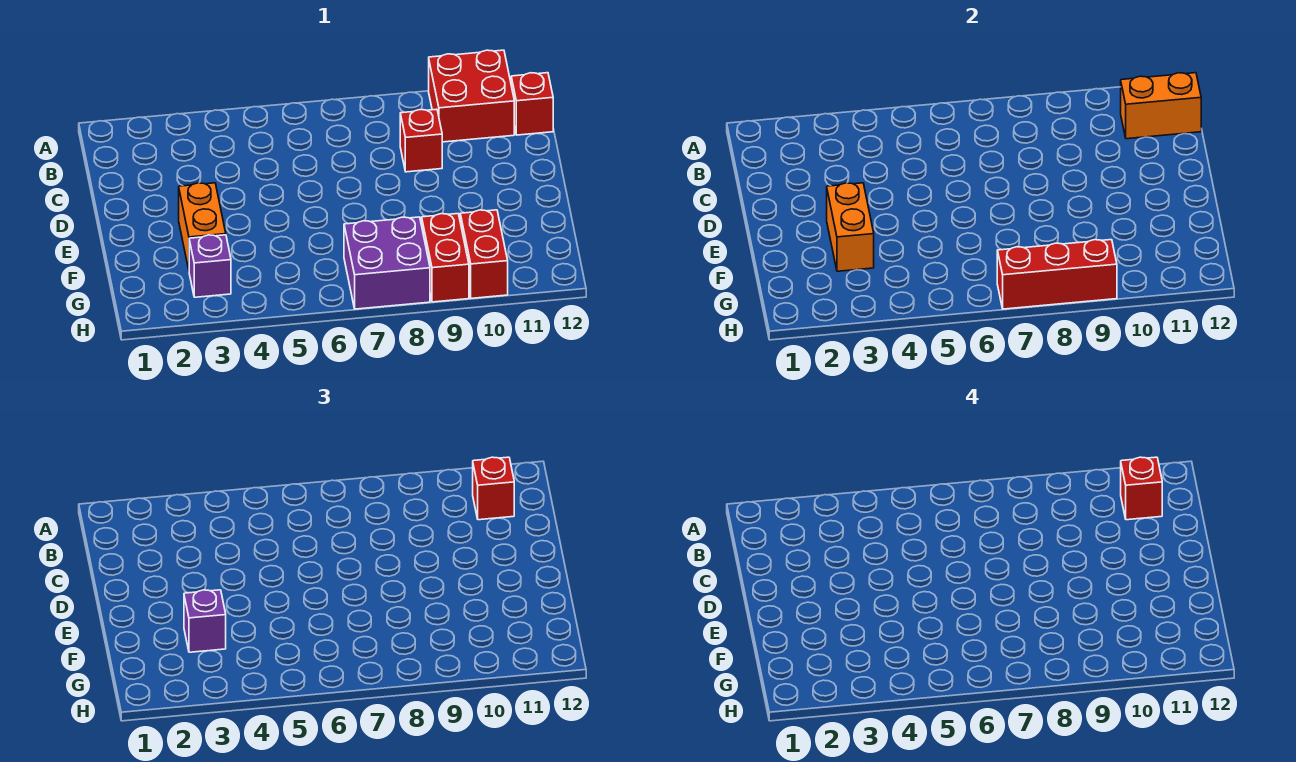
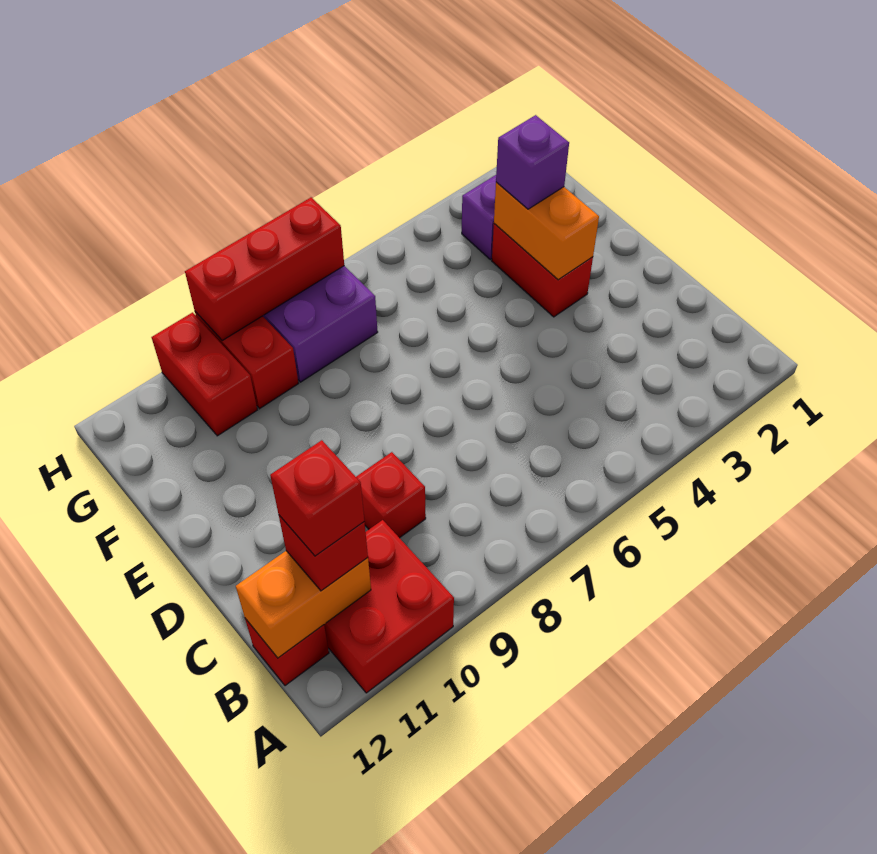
orange brick E3:F3 level 1 -> red brick E3:F3 level 1

